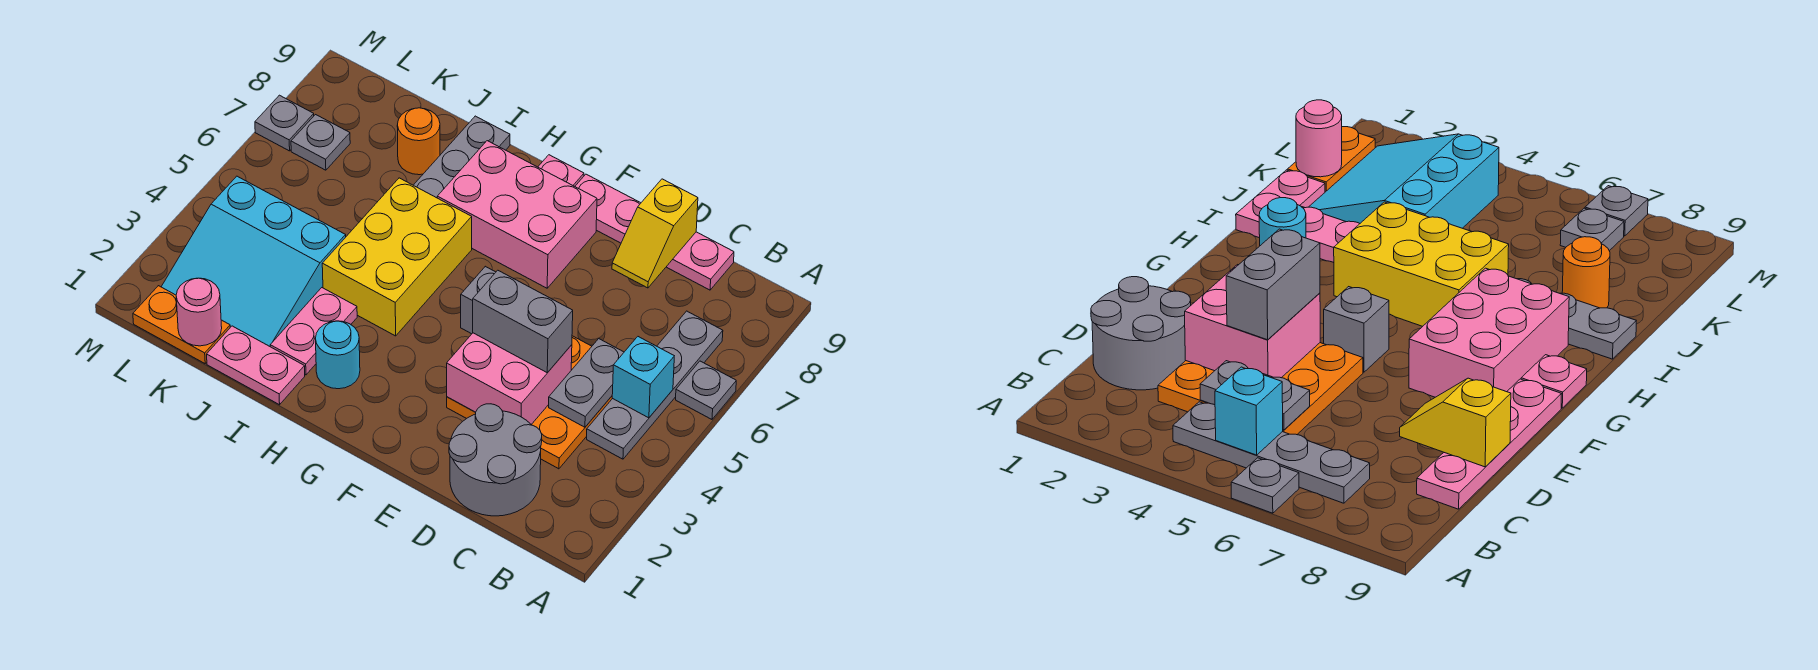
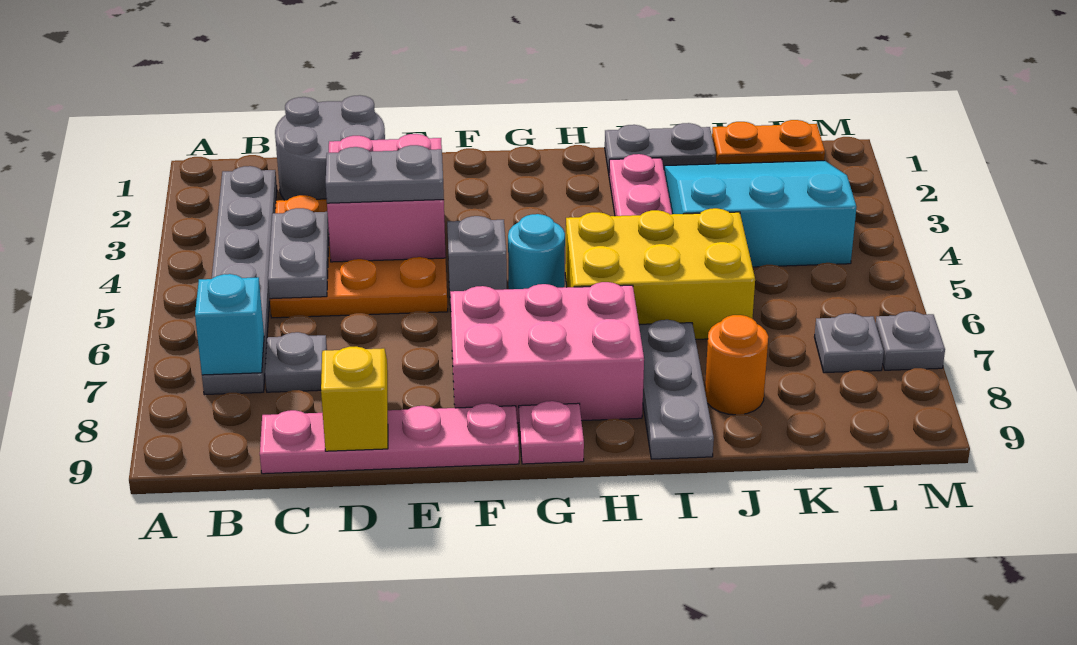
grey plate A6 level 1 -> grey plate C7 level 1
grey plate B4:B7 level 1 -> grey plate B2:B7 level 1
cyan brick B5 level 2 -> cyan brick B7 level 2
grey brick D4:E4 level 3 -> grey plate D4:E4 level 3
cyan round brick H2 level 1 -> cyan round brick G5 level 1
yellow brick H4:I6 level 1 -> yellow brick H5:J6 level 1
pink plate I1:J1 level 1 -> grey plate I1:J1 level 1
pink round brick K1 level 2 -> none

